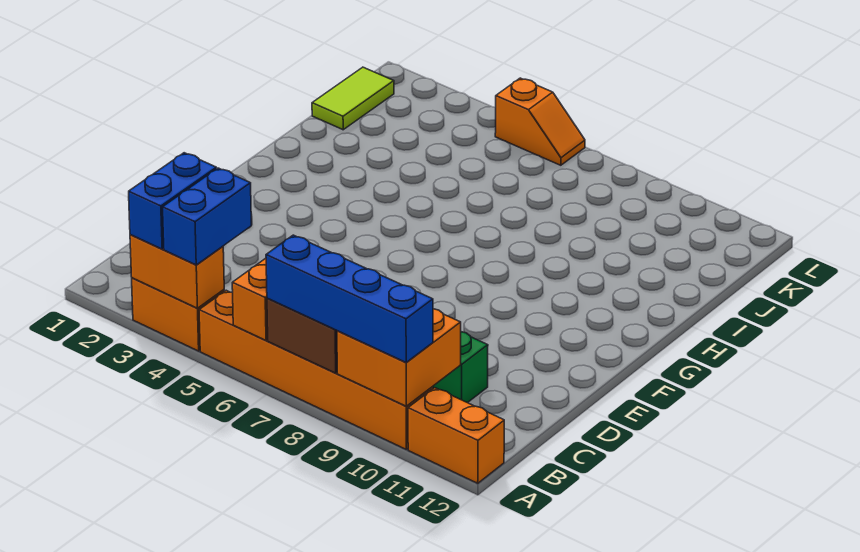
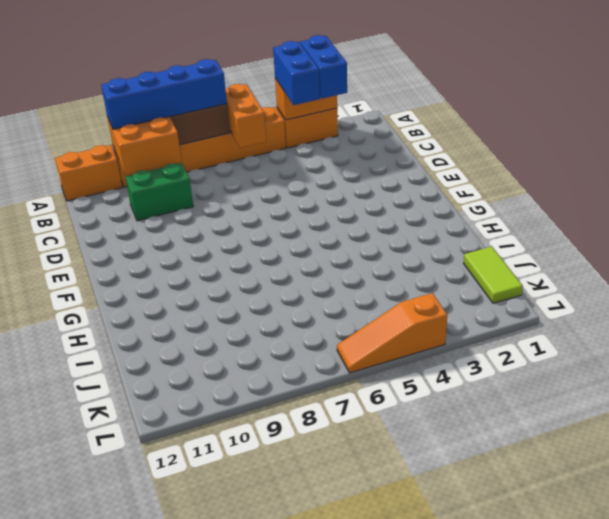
orange slope L5:L6 level 1 top 5 -> orange slope L4:L6 level 1 top 4

